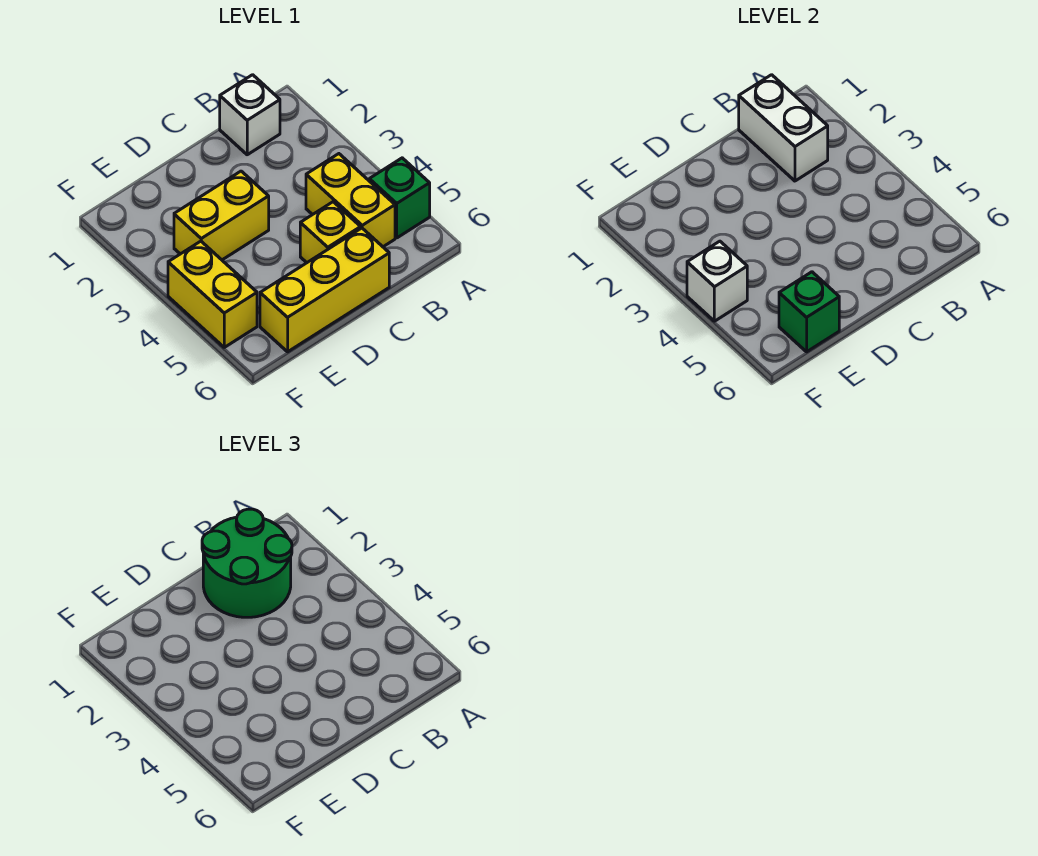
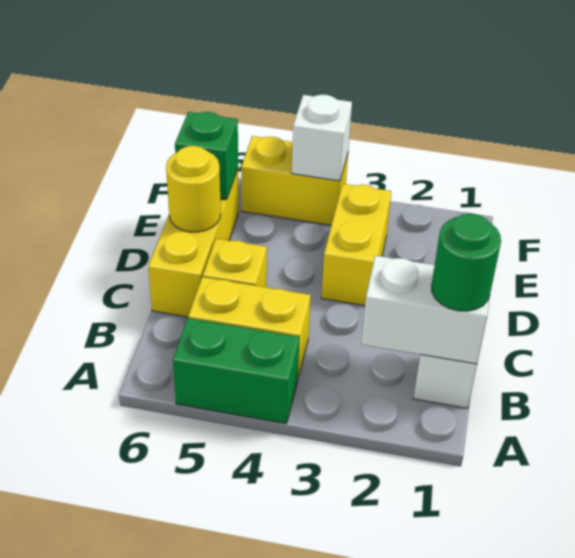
green brick A5 level 1 -> green brick A4:A5 level 1
green round brick B1:C2 level 3 -> green round brick B1 level 3
none -> yellow round brick D6 level 2

